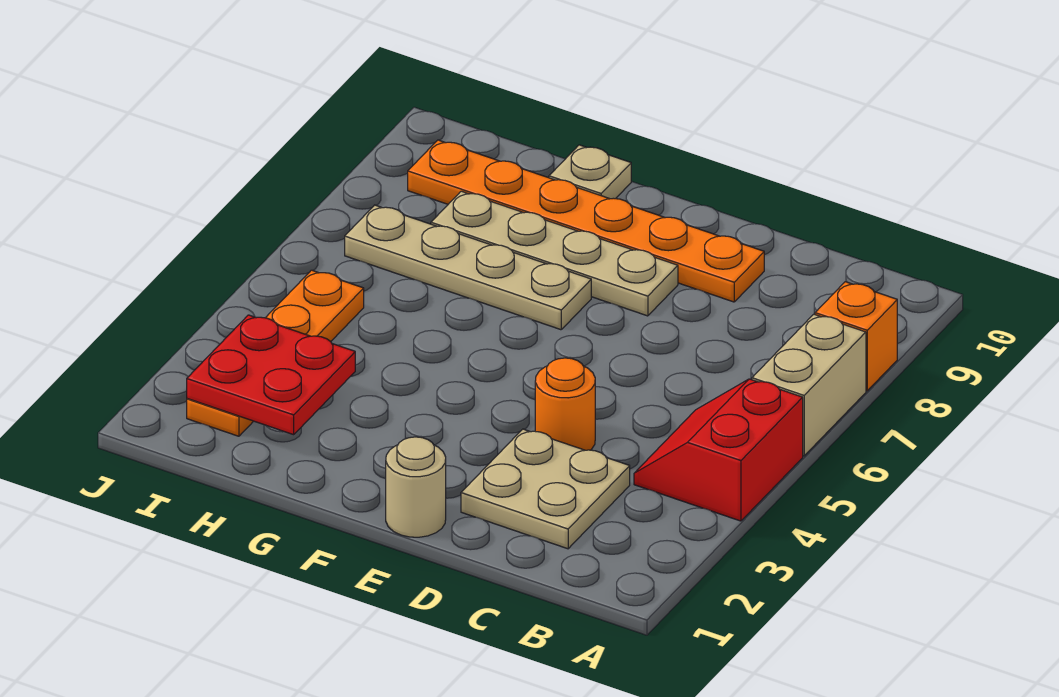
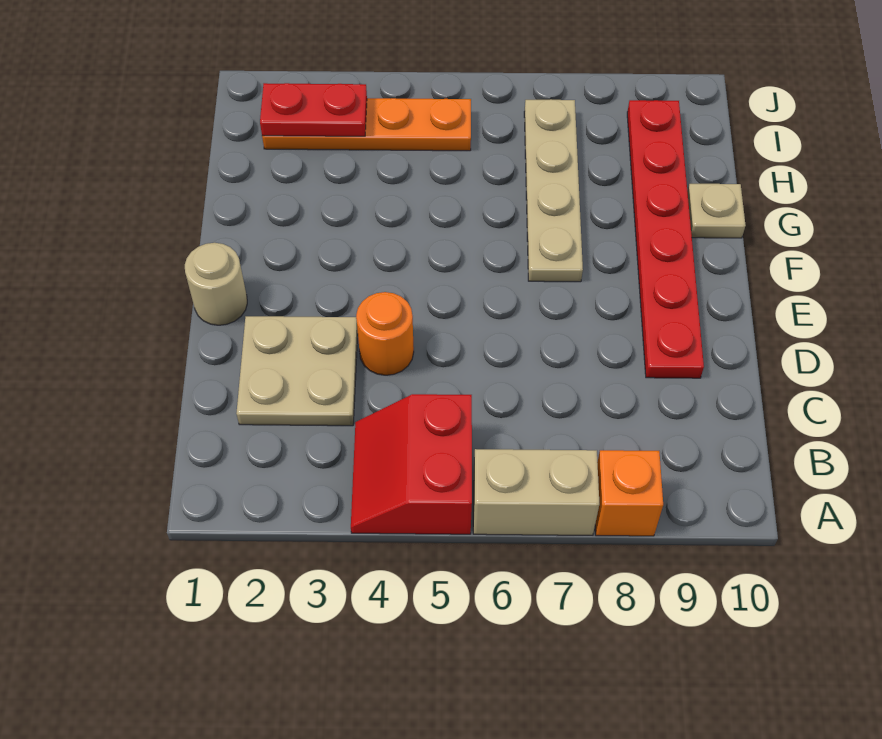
red slope A4:B5 level 1 top A -> red slope A4:B5 level 1 top 5
orange plate D9:I9 level 1 -> red plate D9:I9 level 1
tan plate E8:H8 level 1 -> none
red plate H2:I3 level 2 -> red plate I2:I3 level 2

